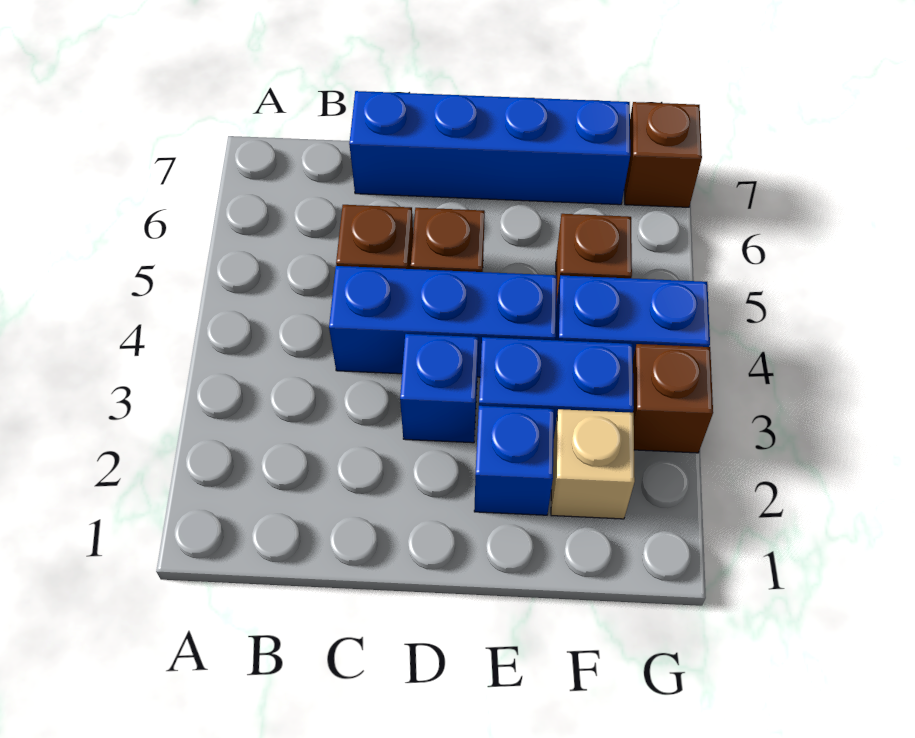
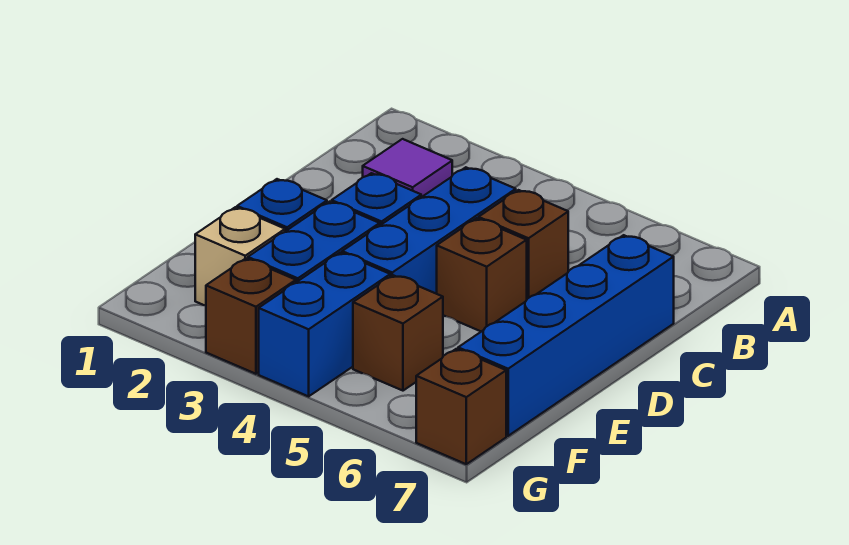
none -> purple tile B2 level 1

